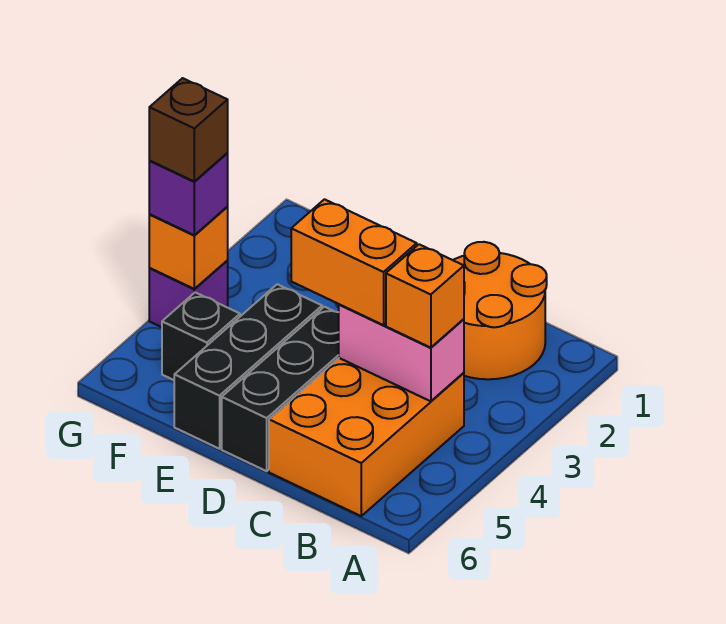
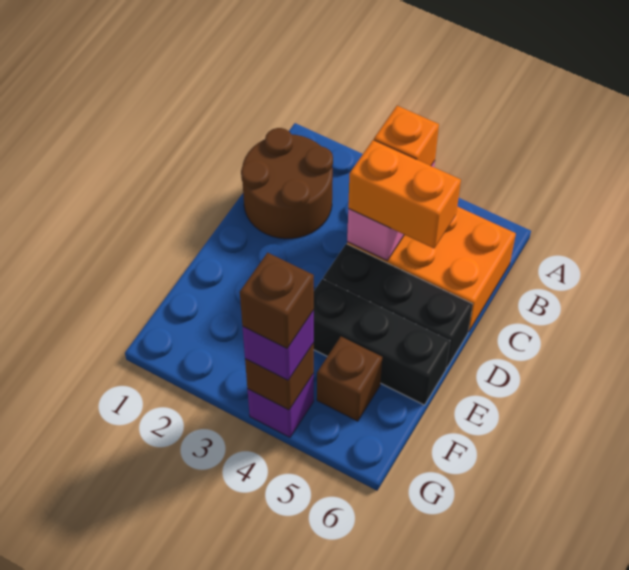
orange round brick B1:C2 level 1 -> brown round brick B1:C2 level 1
orange brick C4:D4 level 3 -> orange brick C4:C5 level 3
black brick F5 level 1 -> brown brick F5 level 1
orange brick G4 level 2 -> brown brick G4 level 2

